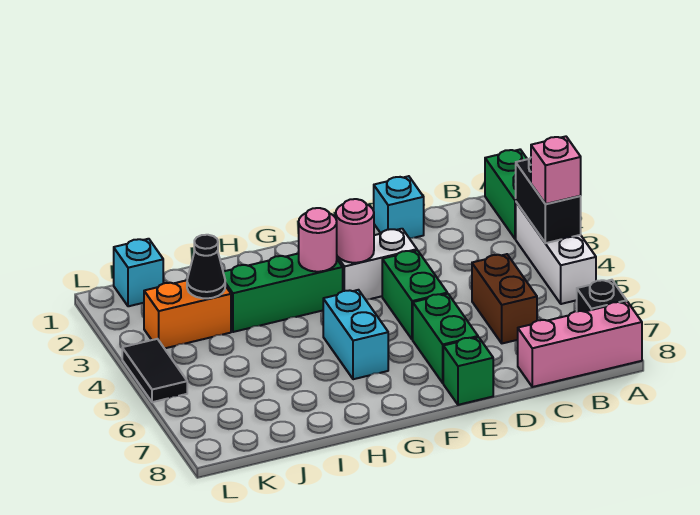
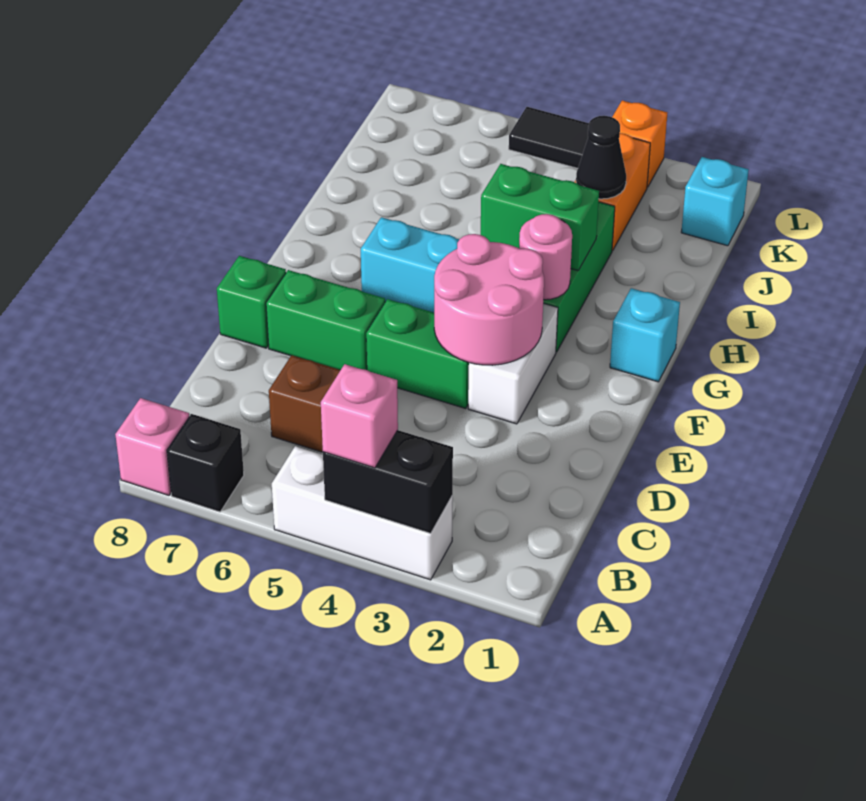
green brick A1:A2 level 1 -> green brick H3:H4 level 2
pink brick A8:C8 level 1 -> pink brick A8 level 1
cyan brick D1 level 1 -> cyan brick G1 level 1
pink round brick F3 level 2 -> pink round brick E3:F4 level 2
none -> orange brick L3 level 1

